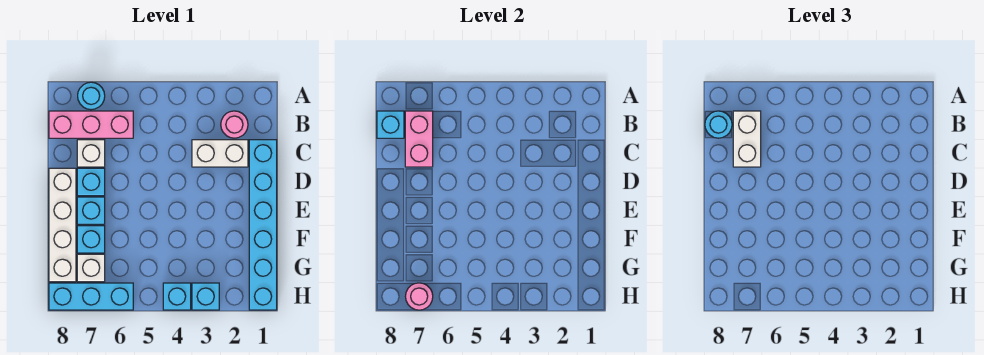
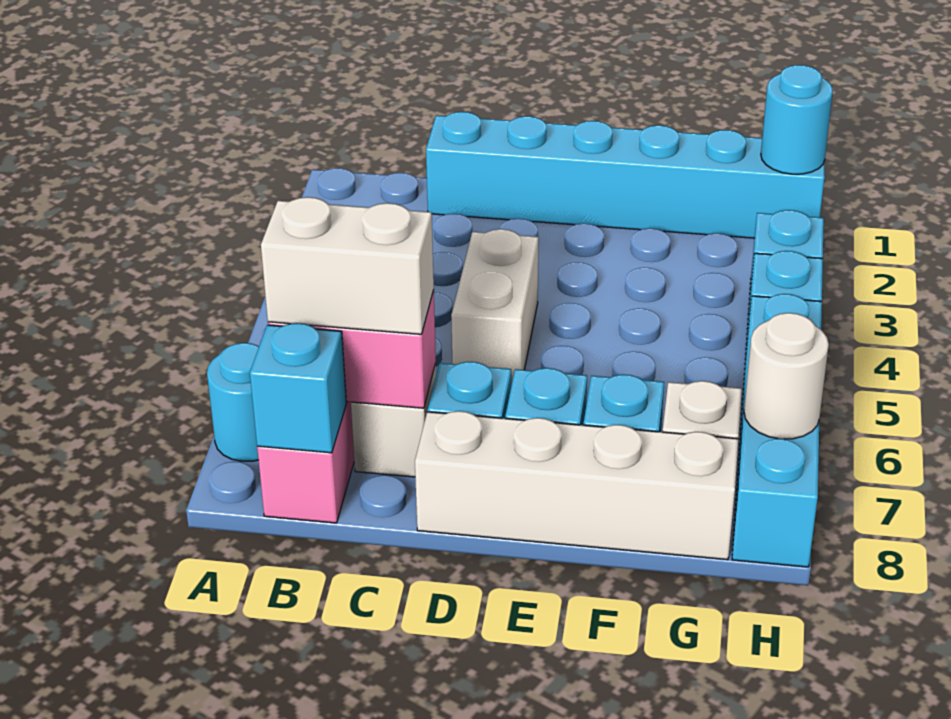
pink round brick B2 level 1 -> none
cyan round brick B8 level 3 -> cyan round brick H1 level 2
white brick C2:C3 level 1 -> white brick D4:D5 level 1
cyan brick H6:H8 level 1 -> cyan brick H5:H8 level 1
pink round brick H7 level 2 -> white round brick H7 level 2

